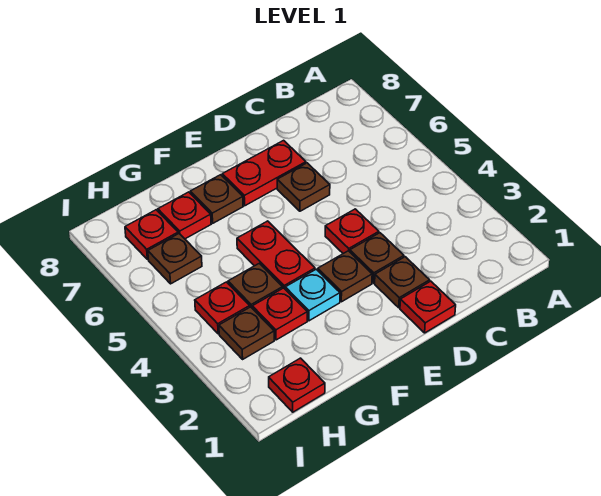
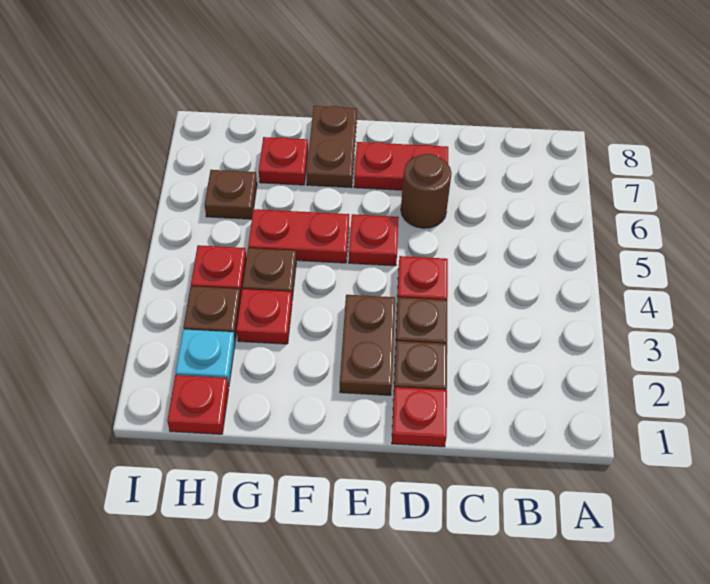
brown plate D6 level 1 -> brown round brick D6 level 1
brown plate E3 level 1 -> brown plate E2:E3 level 1
cyan plate F3 level 1 -> cyan plate H2 level 1
red plate F4:F5 level 1 -> red plate F5:G5 level 1
brown plate F7 level 1 -> brown plate F7:F8 level 1
red plate H7 level 1 -> red plate E5 level 1

